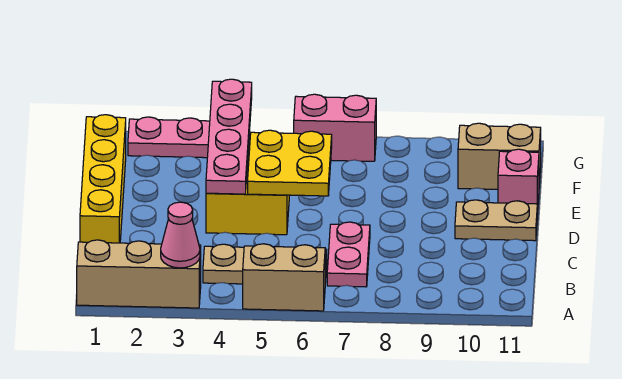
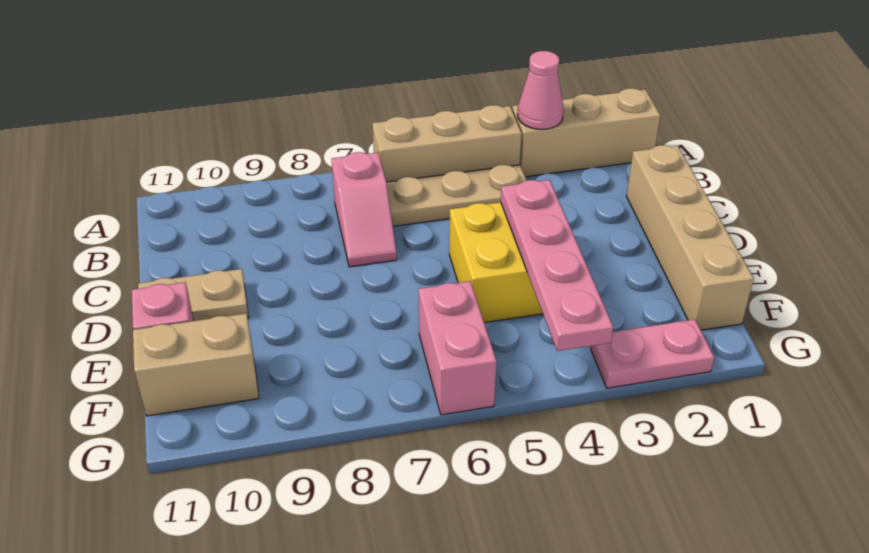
tan brick A5:A6 level 1 -> tan brick A4:A6 level 1
pink plate B7:C7 level 1 -> pink slope B7:C7 level 1 top B
yellow brick C1:F1 level 1 -> tan brick C1:F1 level 1
yellow plate D5:E6 level 2 -> none
pink brick G6:G7 level 1 -> pink brick F6:G6 level 1

